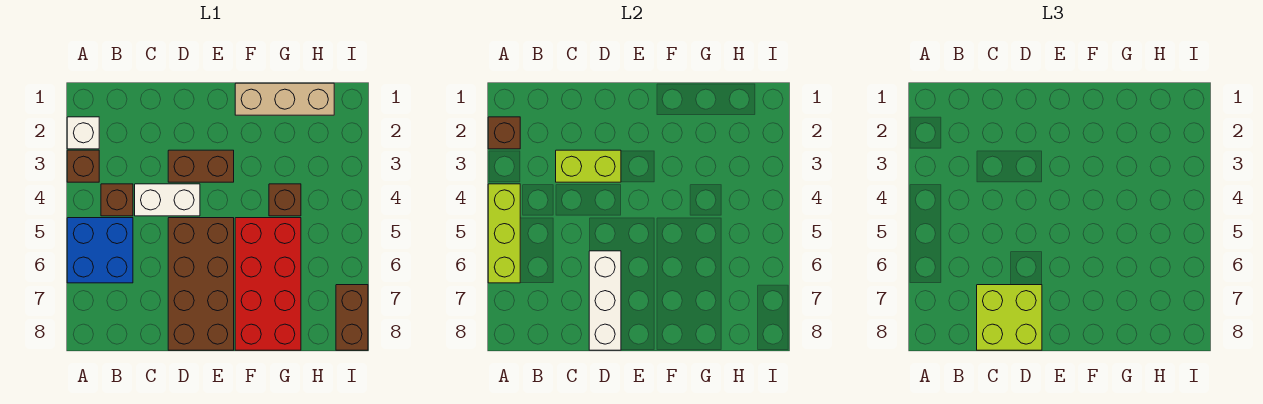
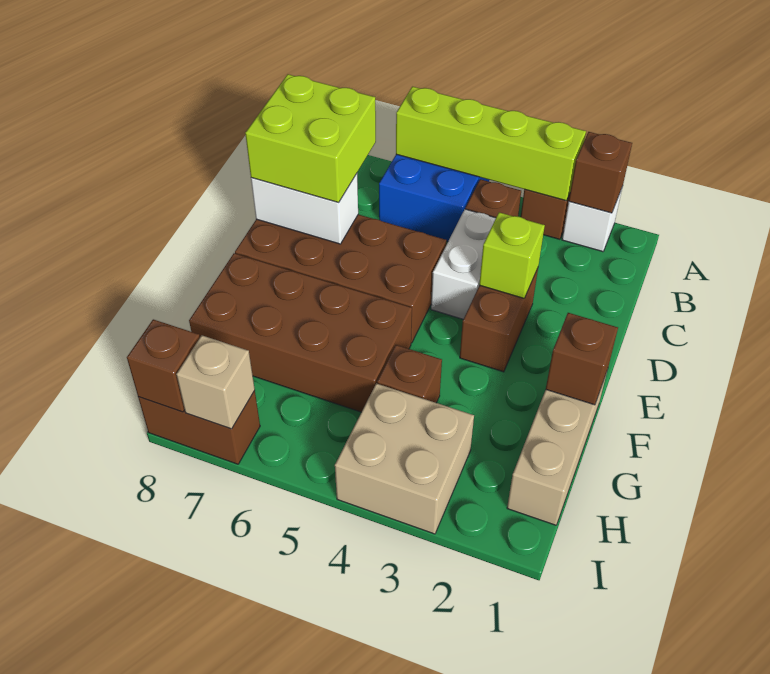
lime brick A4:A6 level 2 -> lime brick A3:A6 level 2
lime brick C3:D3 level 2 -> lime brick D3 level 2
white brick D6:D8 level 2 -> white brick D7:D8 level 2
none -> brown brick F1 level 2
red brick F5:G8 level 1 -> brown brick F5:G8 level 1
none -> tan brick H3:I4 level 1
none -> tan brick I7 level 2
none -> brown brick I8 level 2

